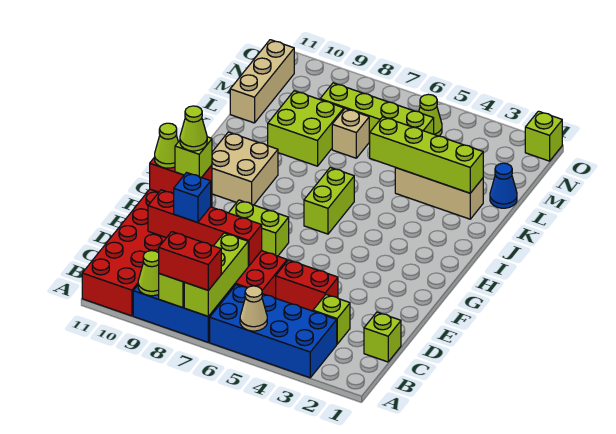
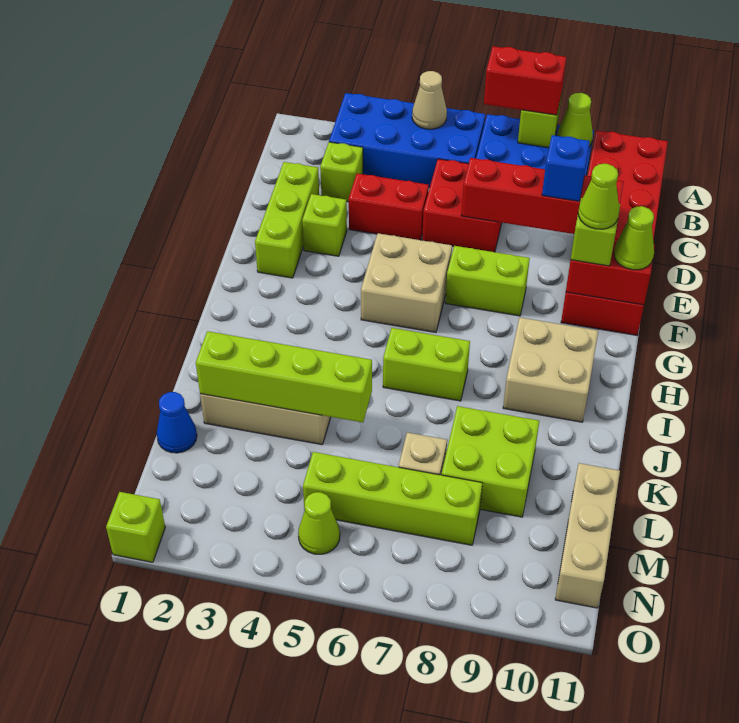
lime brick A7:C7 level 2 -> lime brick D2:F2 level 1
lime brick C1 level 1 -> lime brick E3 level 1
none -> tan brick F5:G6 level 1
lime brick H6:I6 level 1 -> lime brick I6:I7 level 1

